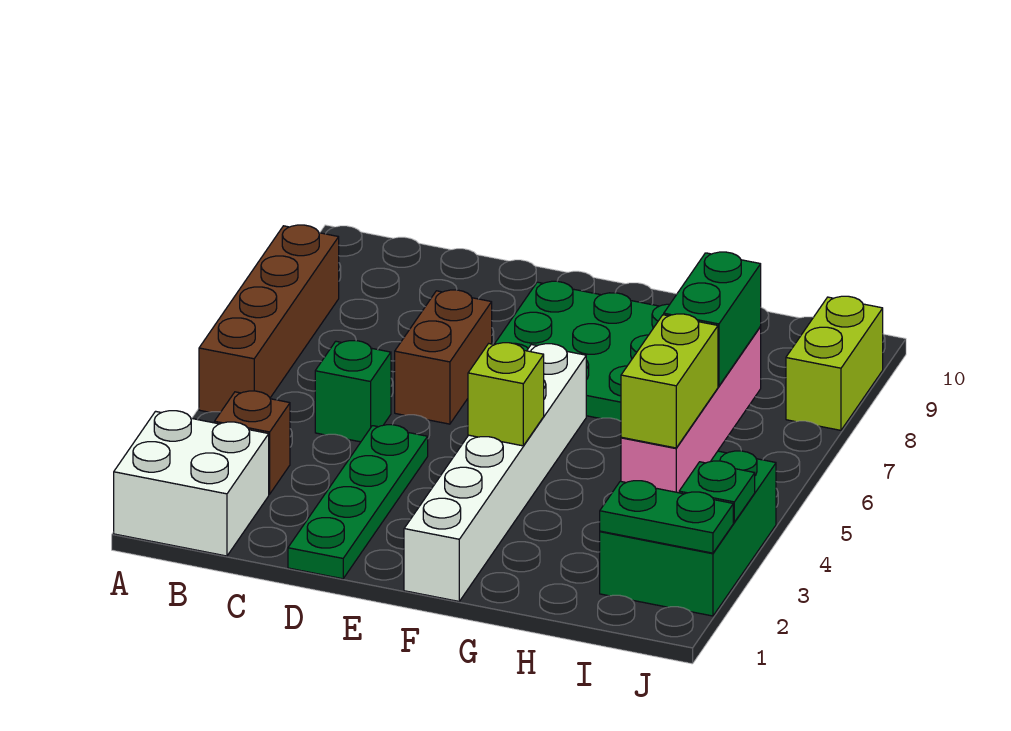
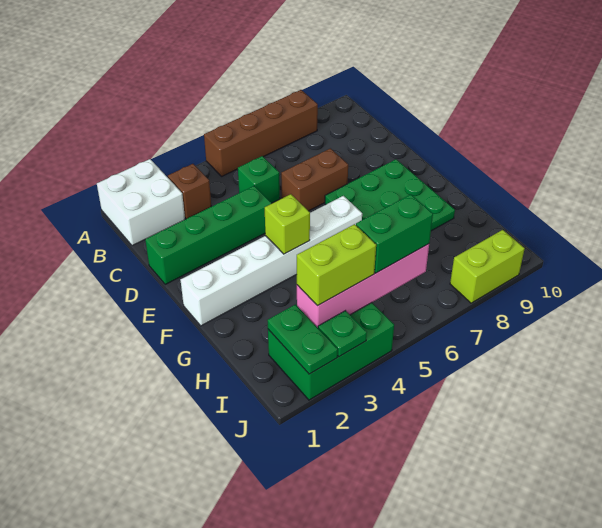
green plate D1:D4 level 1 -> green brick D1:D4 level 1

